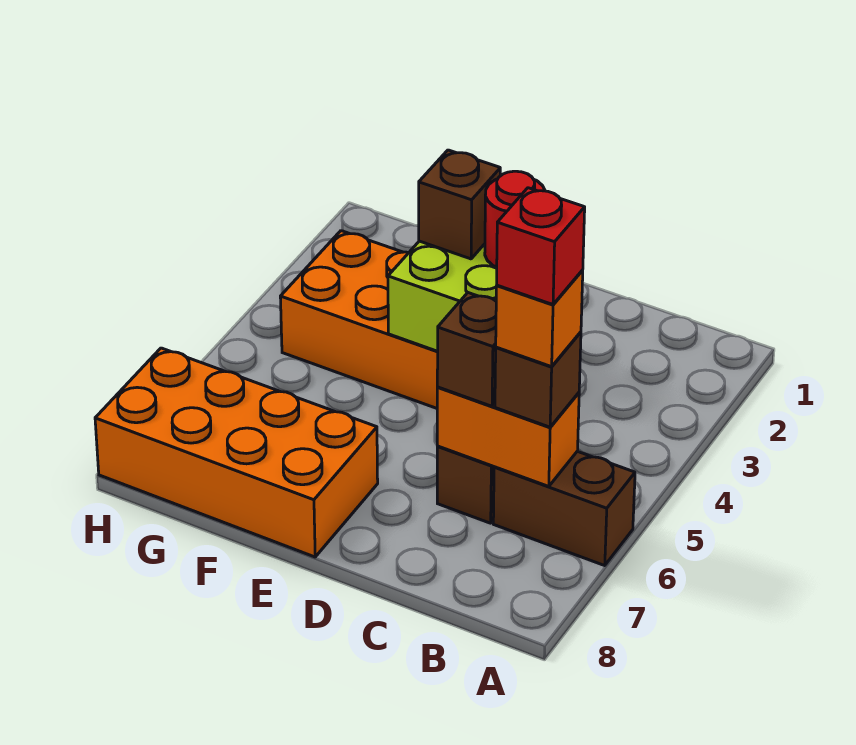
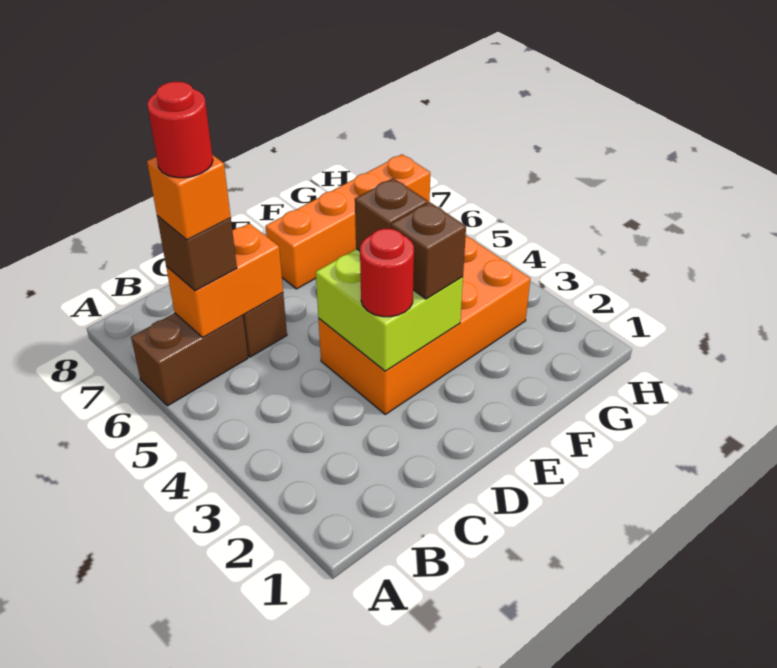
red brick B6 level 5 -> red round brick B6 level 5
brown brick C6 level 3 -> brown brick E4 level 3
orange brick E7:H8 level 1 -> orange brick E7:H7 level 1

